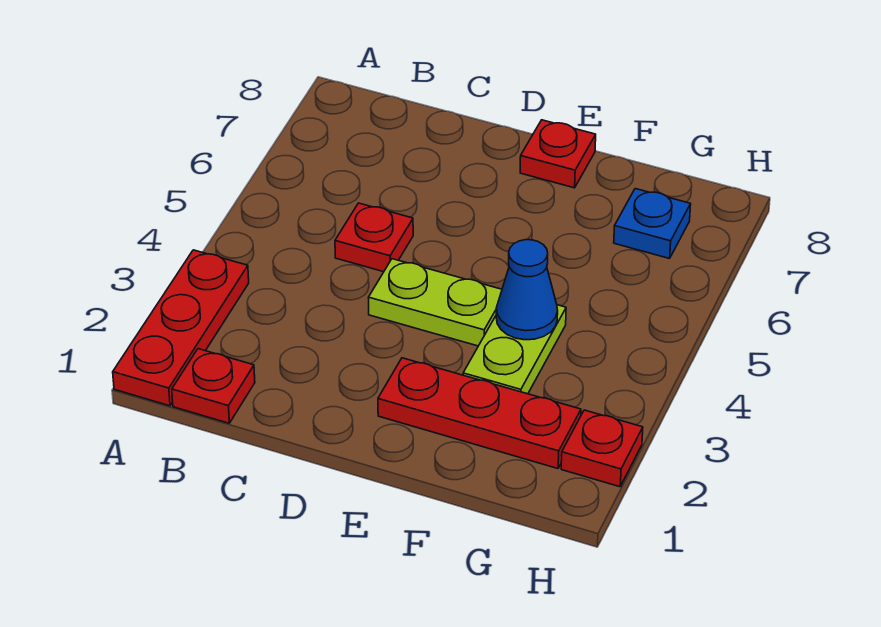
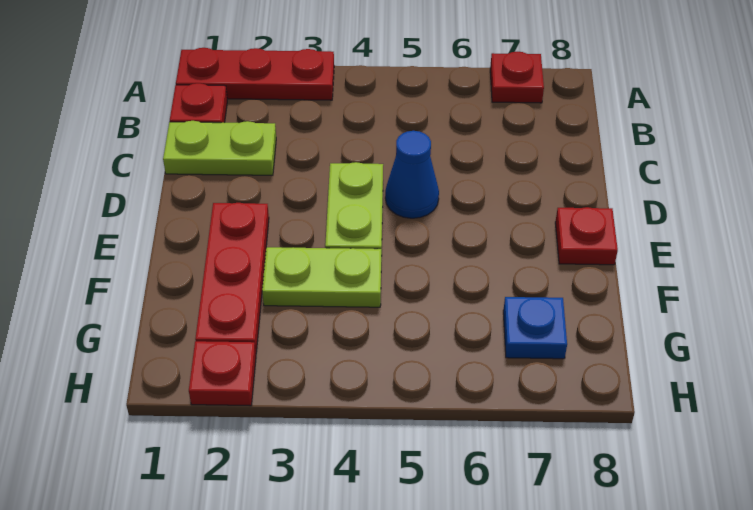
none -> lime plate C1:C2 level 1
red plate C5 level 1 -> red plate A7 level 1
blue cone F4 level 2 -> blue cone D5 level 1

